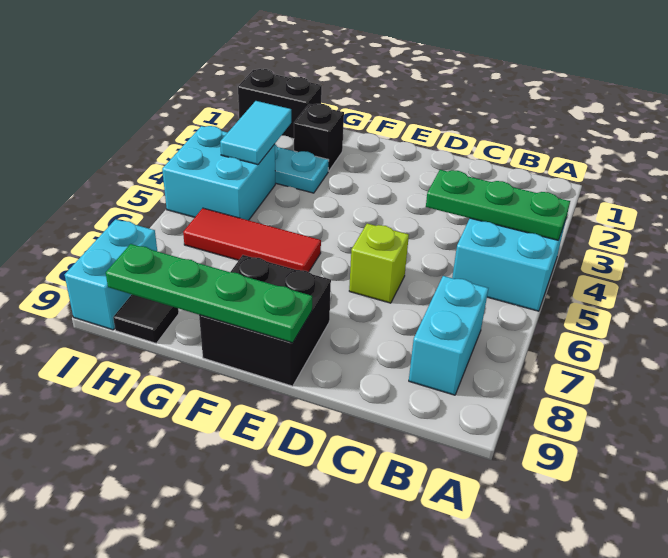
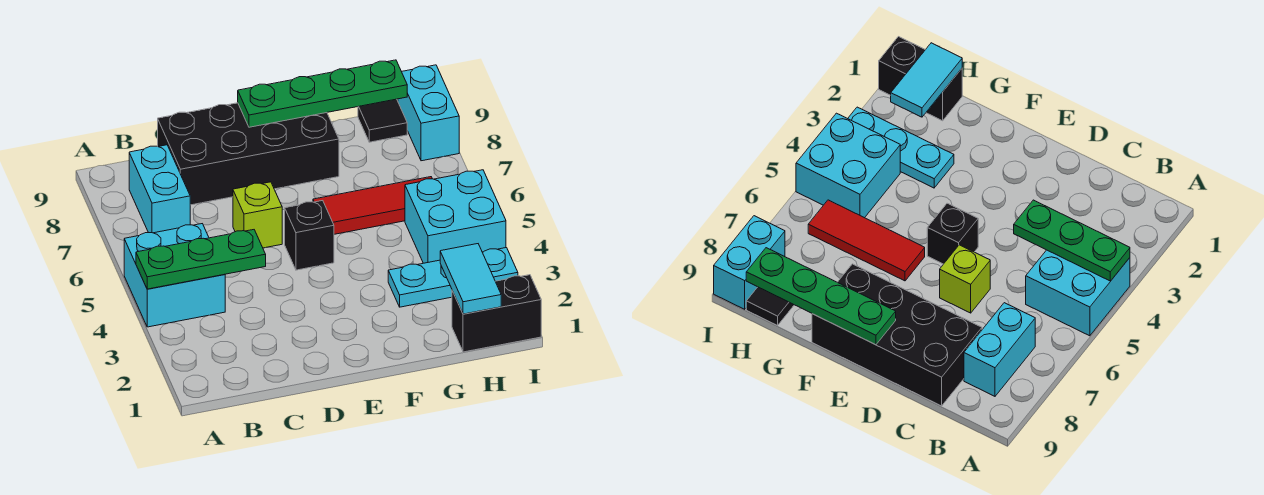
black brick E8:F9 level 1 -> black brick C8:F9 level 1
black brick G2 level 1 -> black brick E5 level 1
cyan tile H3:H4 level 2 -> cyan tile H1:H2 level 2

